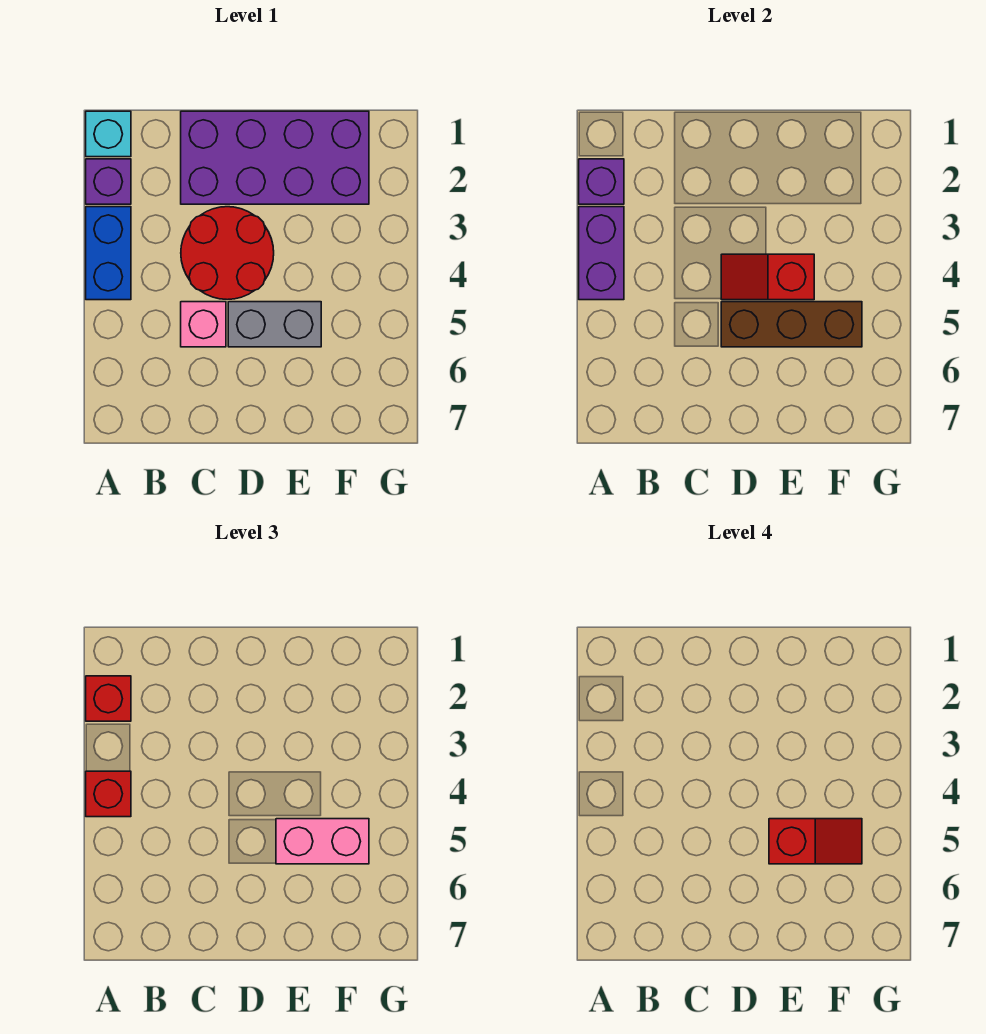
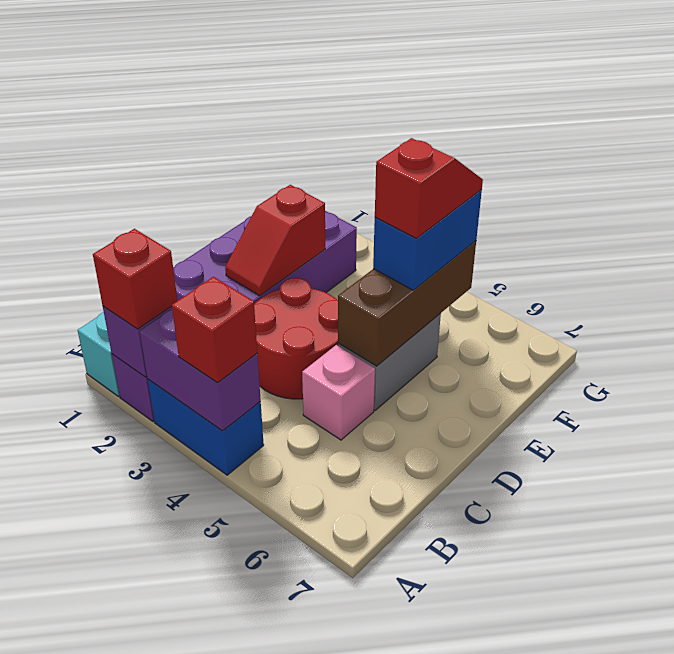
red slope D4:E4 level 2 top E -> red slope D2:E2 level 2 top E
pink brick E5:F5 level 3 -> blue brick E5:F5 level 3

